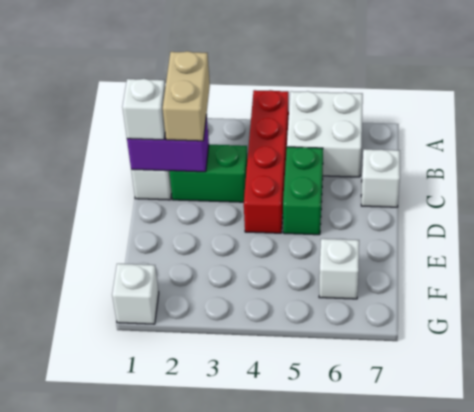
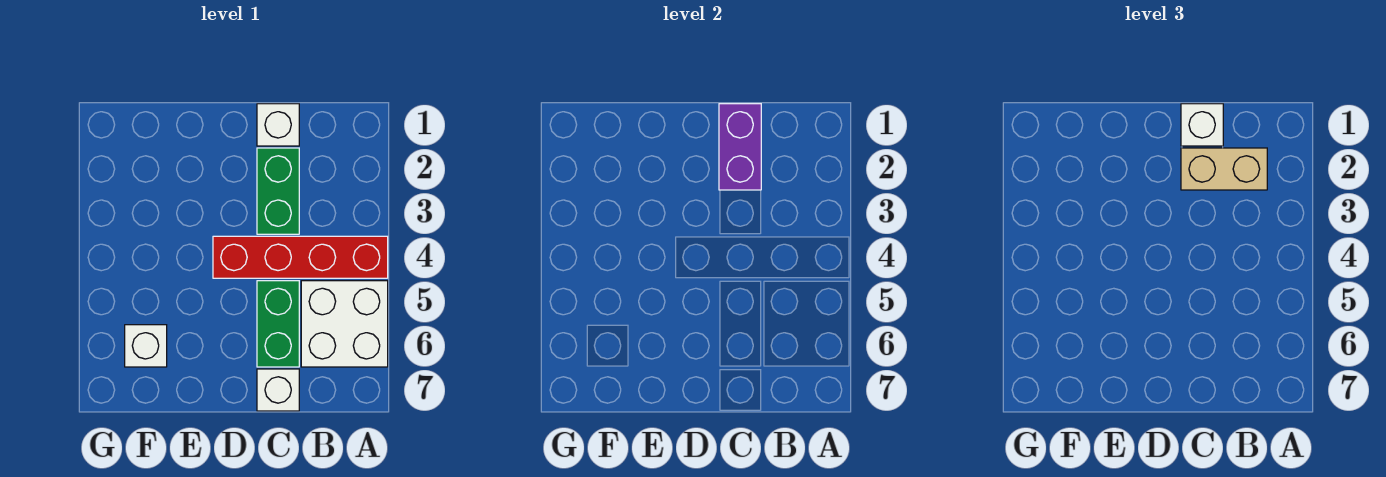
green brick C5:D5 level 1 -> green brick C5:C6 level 1
white brick G1 level 1 -> none

